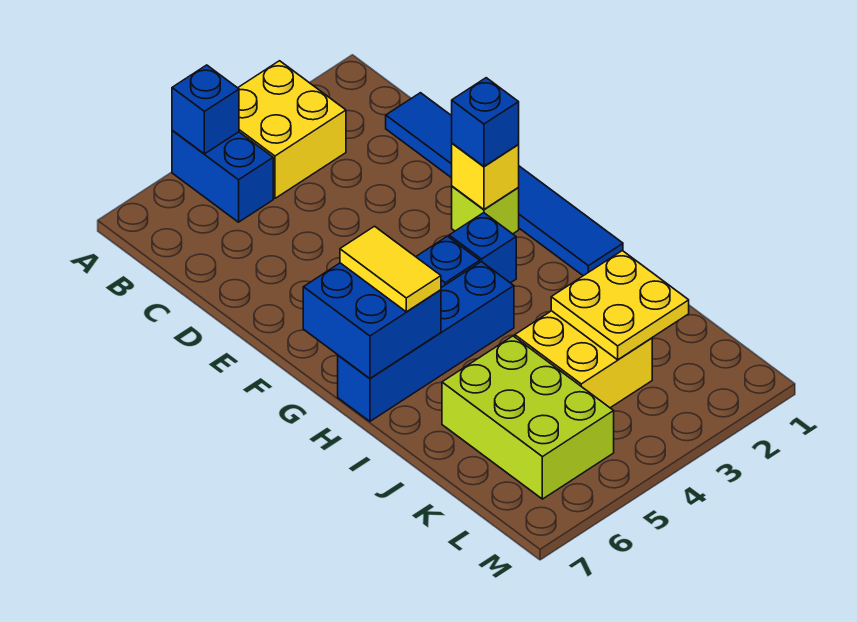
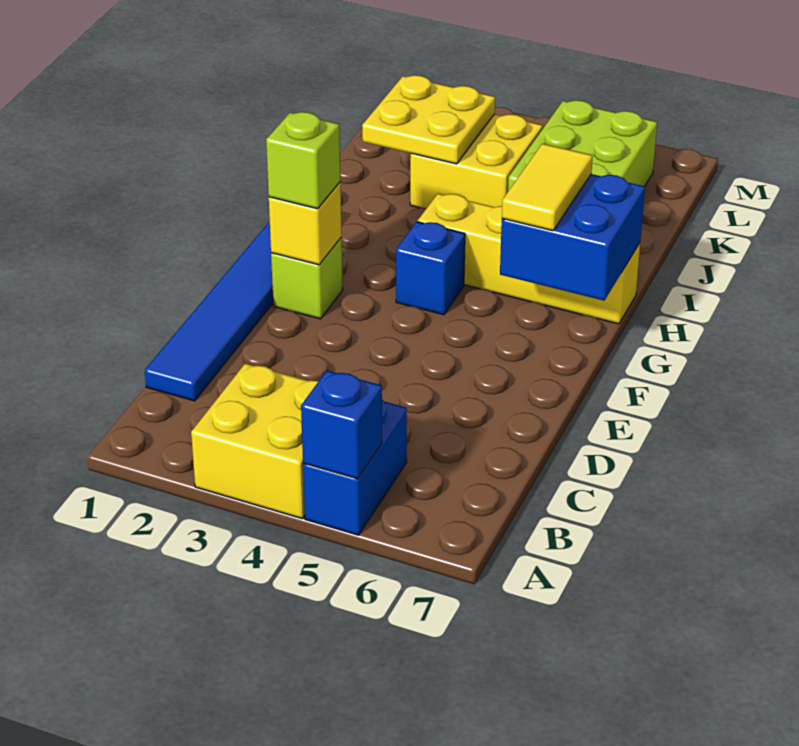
blue brick F2 level 3 -> lime brick F2 level 3
blue brick G3 level 1 -> none
blue brick H4:H7 level 1 -> yellow brick H4:H7 level 1

